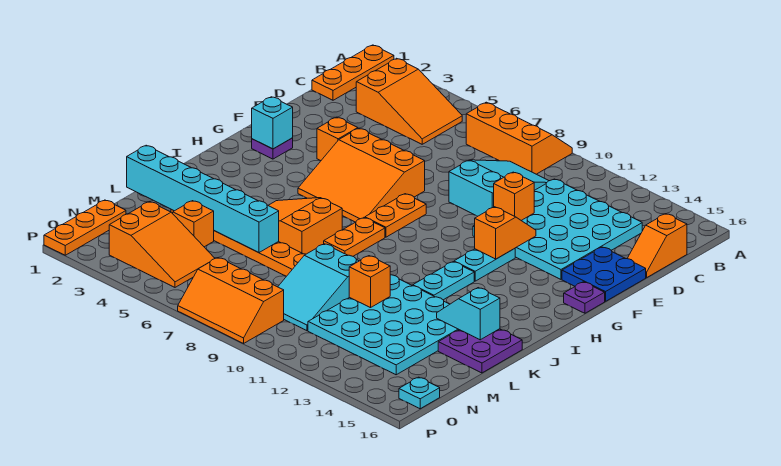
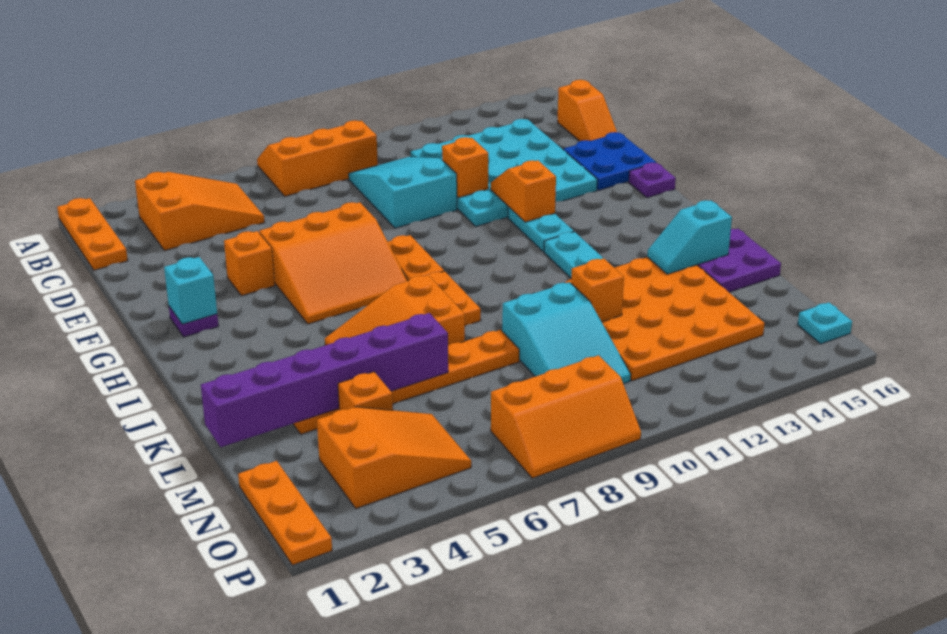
cyan plate K11:N14 level 1 -> orange plate K11:N14 level 1
cyan brick L1:L6 level 2 -> purple brick L1:L6 level 2

